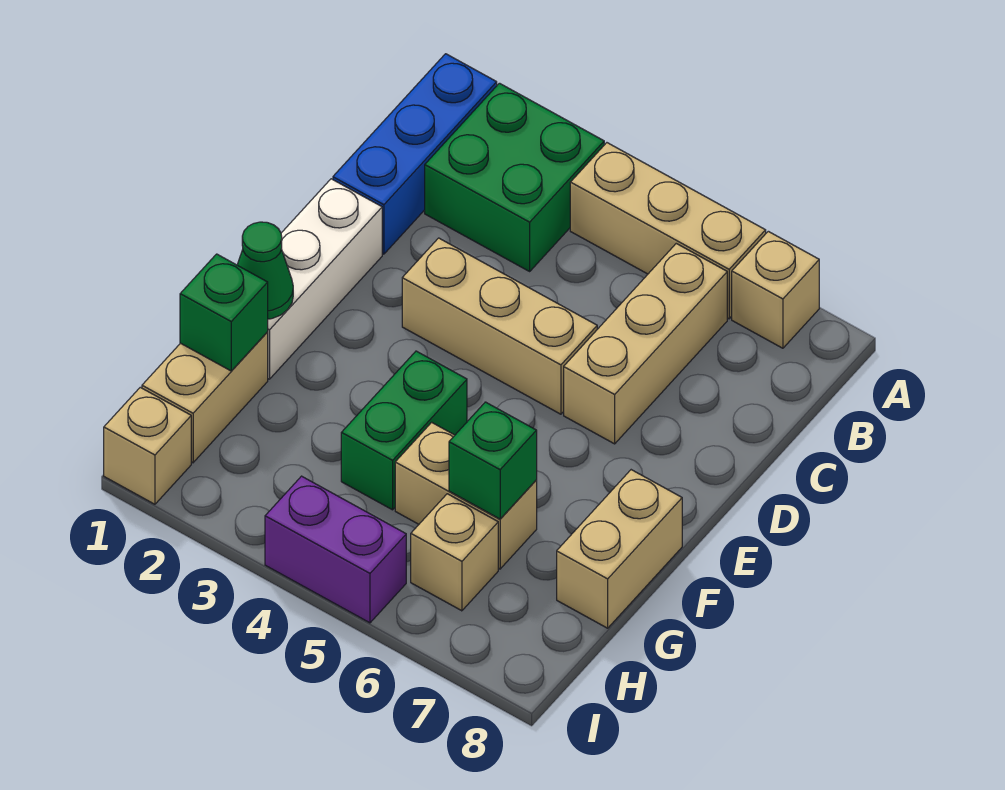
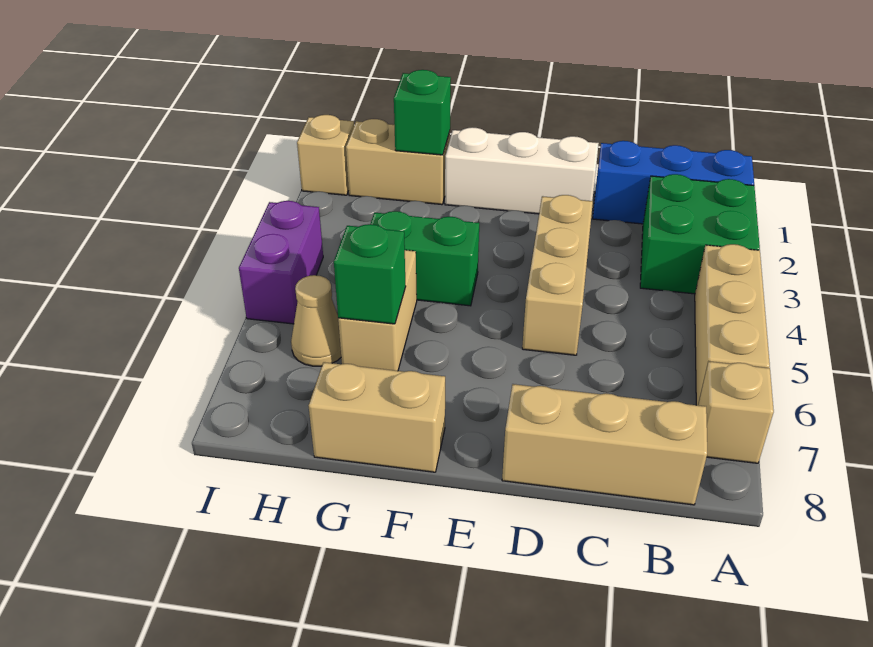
tan brick B6:D6 level 1 -> tan brick B8:D8 level 1
green cone F1 level 2 -> none
tan brick H6 level 1 -> tan cone H6 level 1

